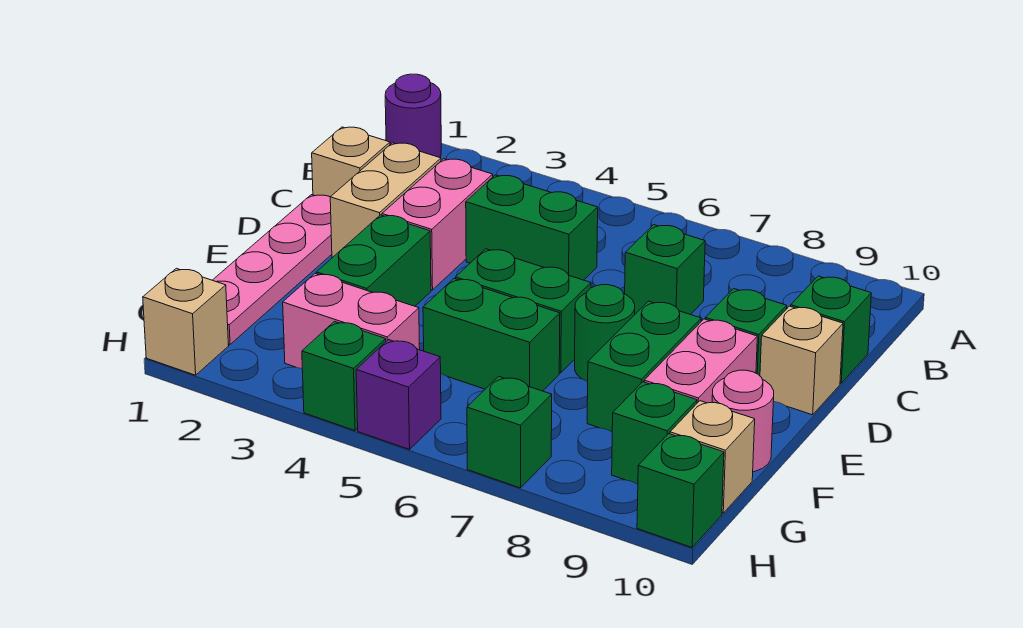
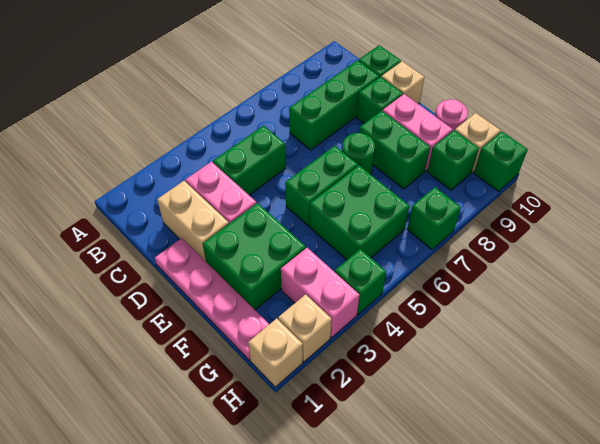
purple round brick A1 level 1 -> none
tan brick C1 level 1 -> tan brick H2 level 1
green brick C7 level 1 -> green brick C7:C9 level 1
green brick E3:F3 level 1 -> green brick E2:F3 level 1
green brick F5:F6 level 1 -> green brick F5:G6 level 1
pink brick G3:G4 level 1 -> pink brick G3:H3 level 1
purple brick H5 level 1 -> none

